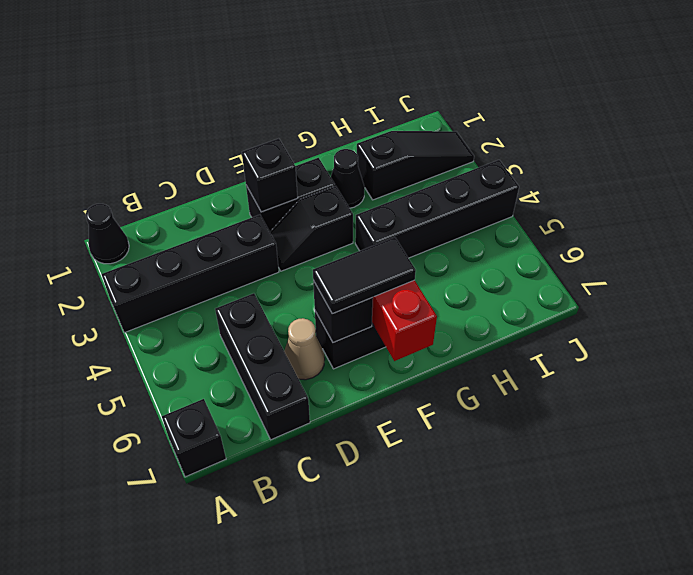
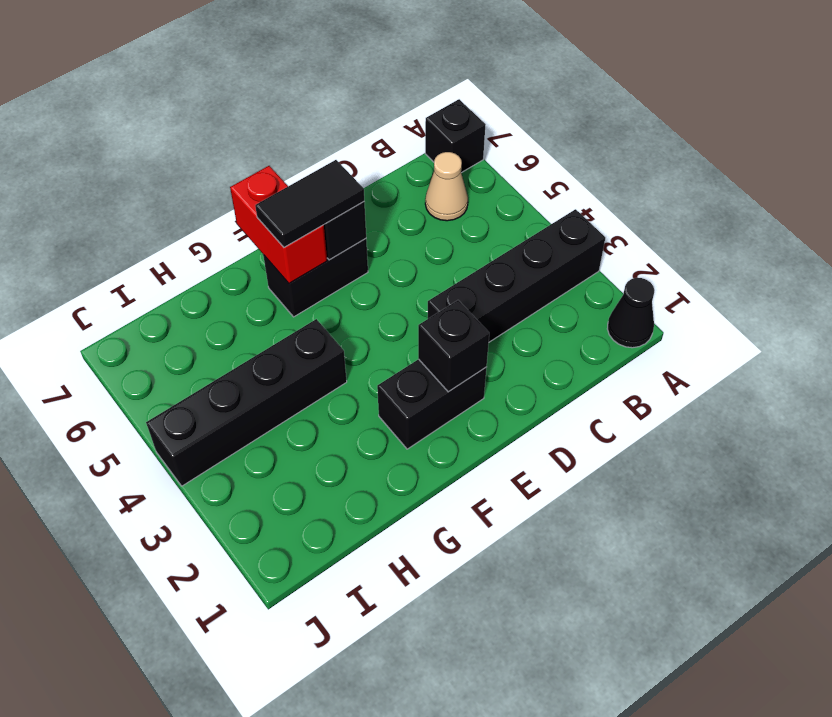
black brick C5:C7 level 1 -> none
tan cone D6 level 1 -> tan cone B6 level 1
black slope E3:F3 level 1 top F -> none
black cone G2 level 1 -> none
black slope H2:J2 level 1 top H -> none

